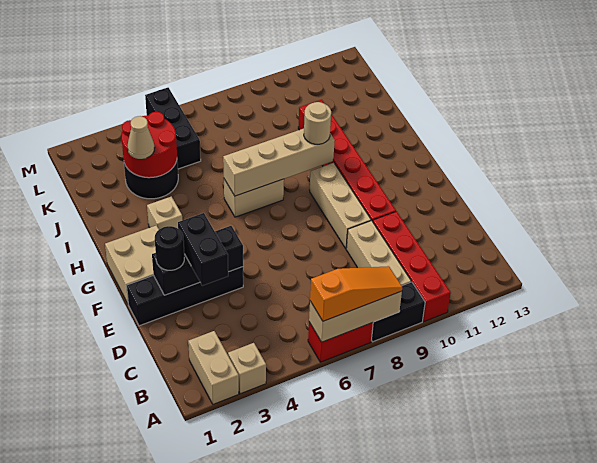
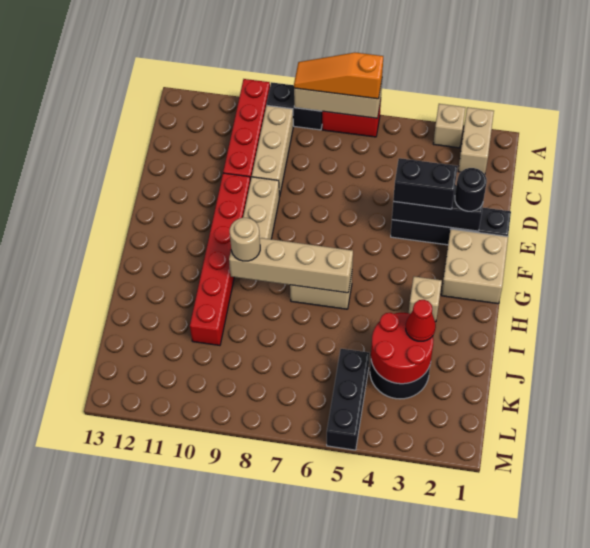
black brick D3:E3 level 3 -> black brick E3:E4 level 3
tan cone J3 level 3 -> red cone J3 level 3

